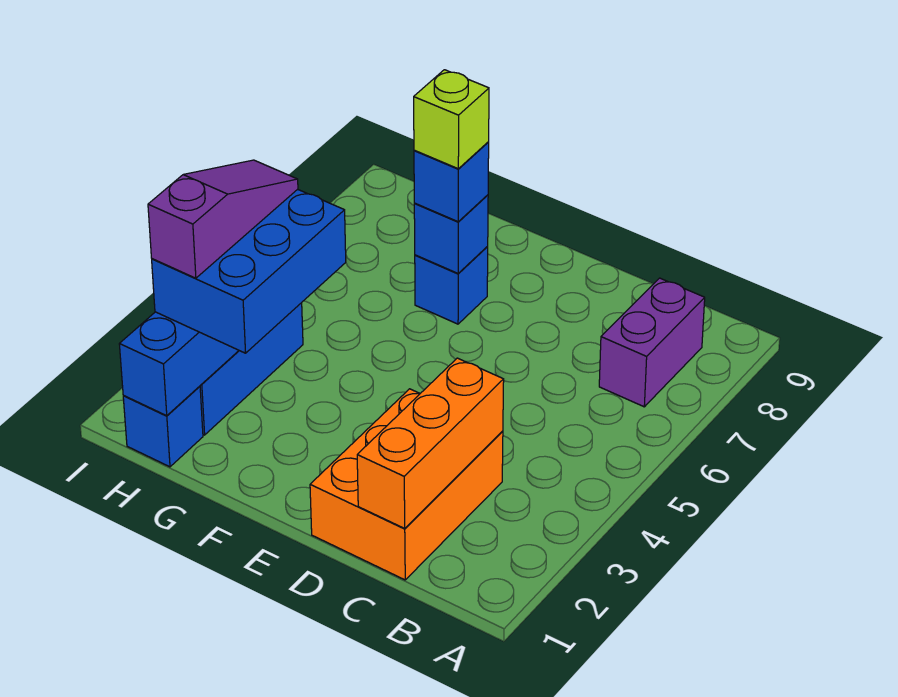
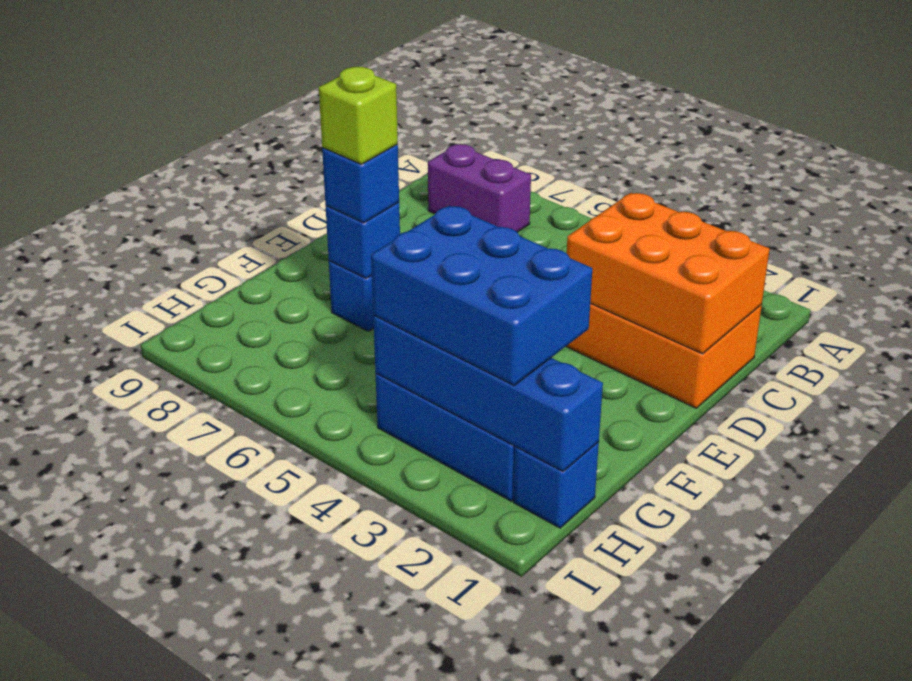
orange brick C1:C3 level 2 -> orange brick C1:D3 level 2
purple slope H2:H4 level 4 top 2 -> none

